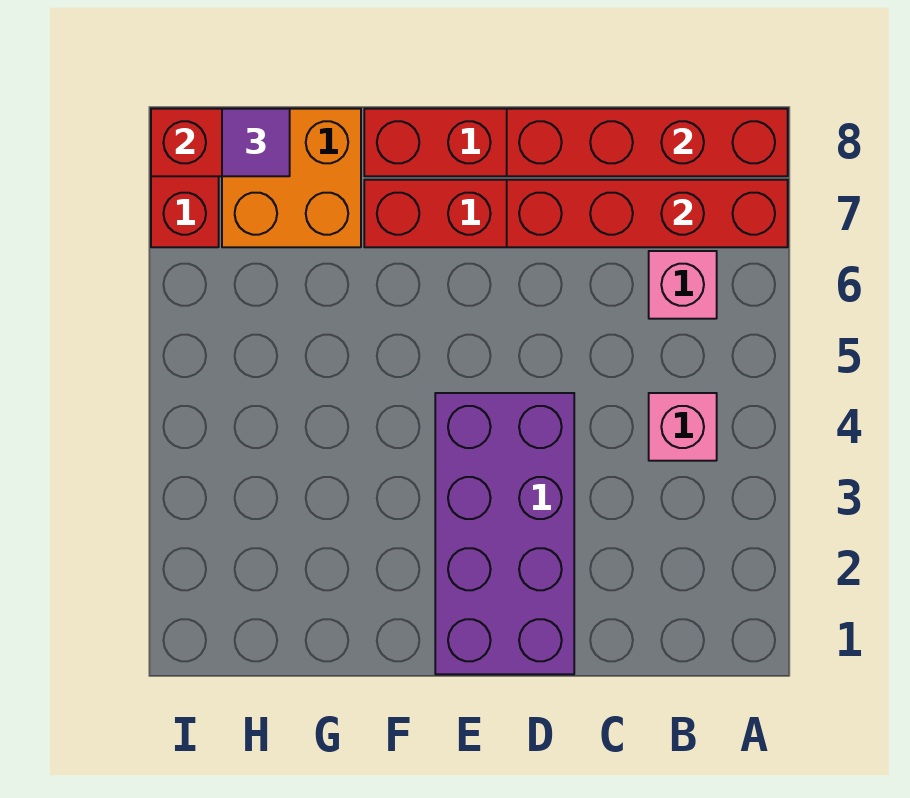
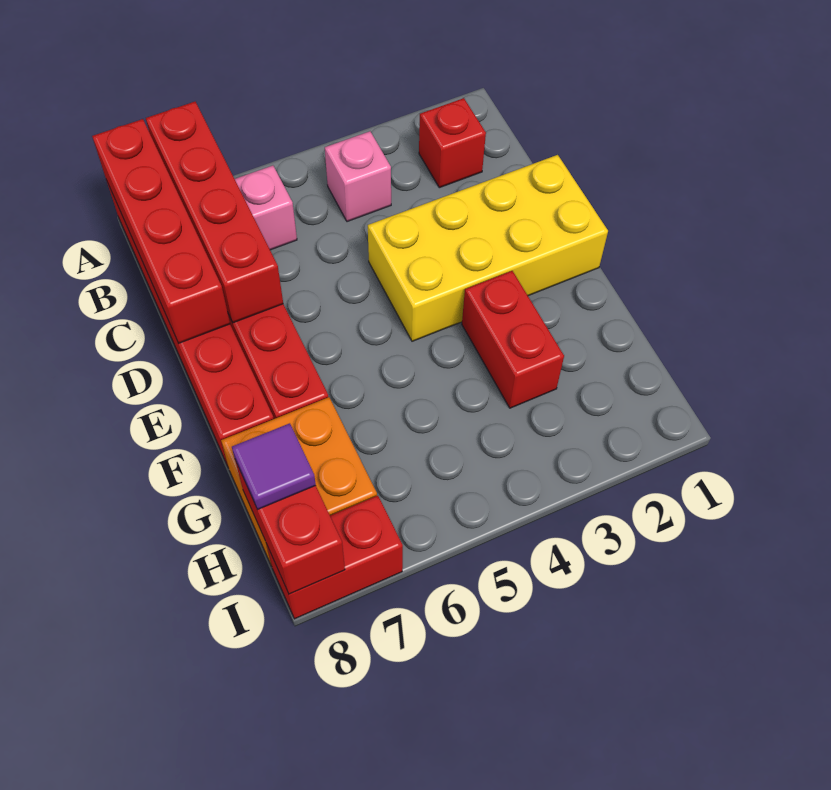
none -> red brick B2 level 1
purple brick D1:E4 level 1 -> yellow brick D1:E4 level 1
none -> red brick F3:G3 level 1

